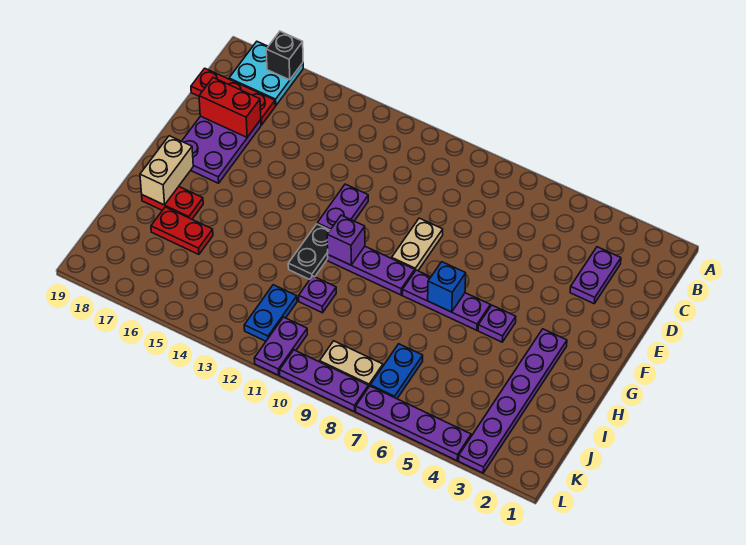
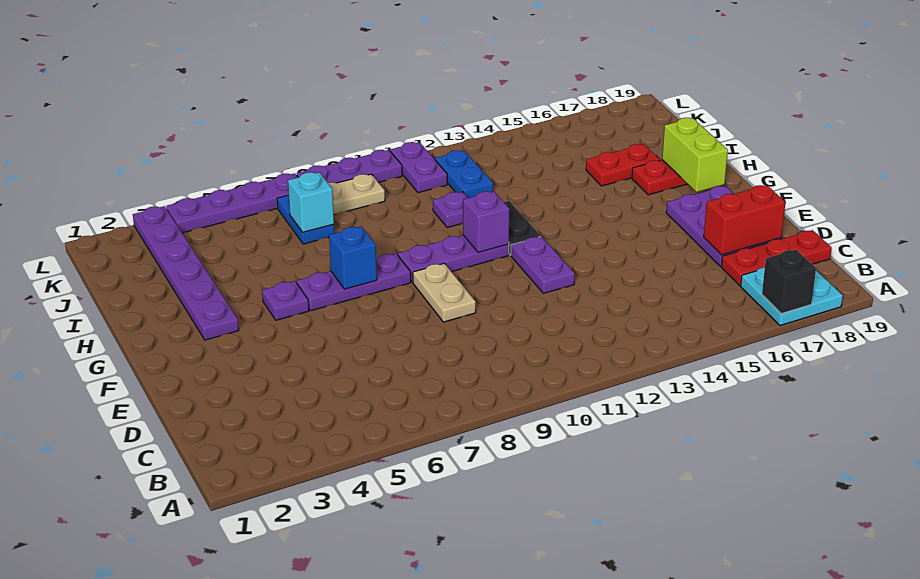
purple plate C3:D3 level 1 -> none
tan brick G18:H18 level 2 -> lime brick G18:H18 level 2
none -> cyan brick J7 level 2

